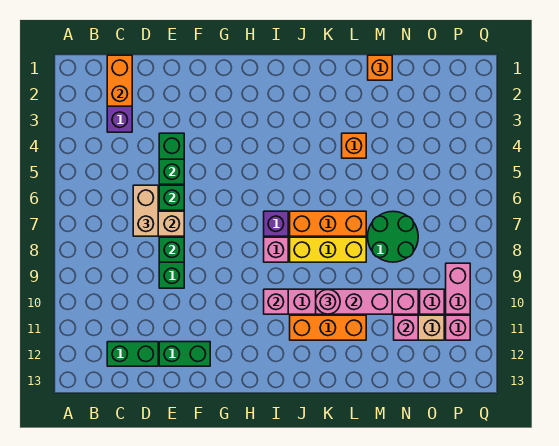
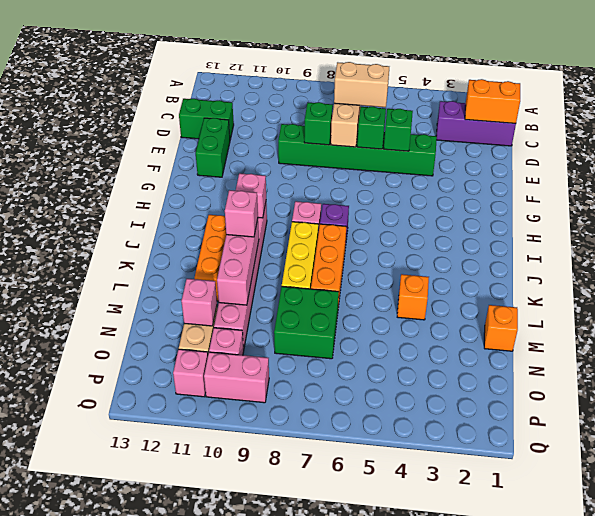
green brick C12:D12 level 1 -> green brick D12:D13 level 1
pink round brick K10 level 3 -> pink brick K10 level 3
green round brick M7:N8 level 1 -> green brick M7:N8 level 1

